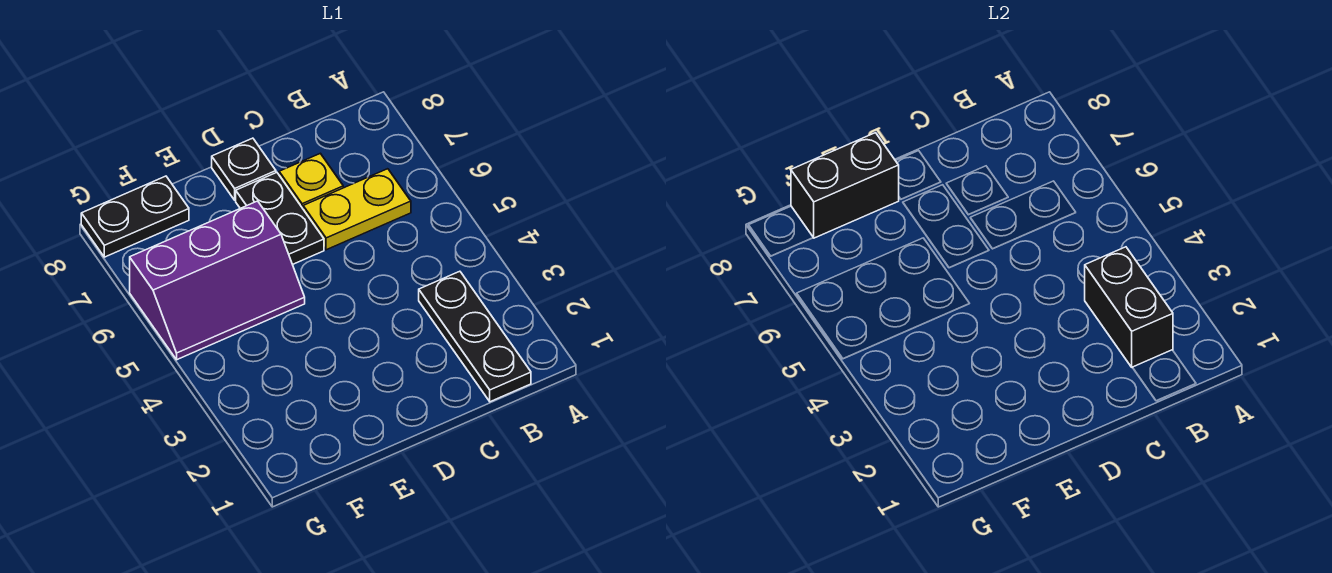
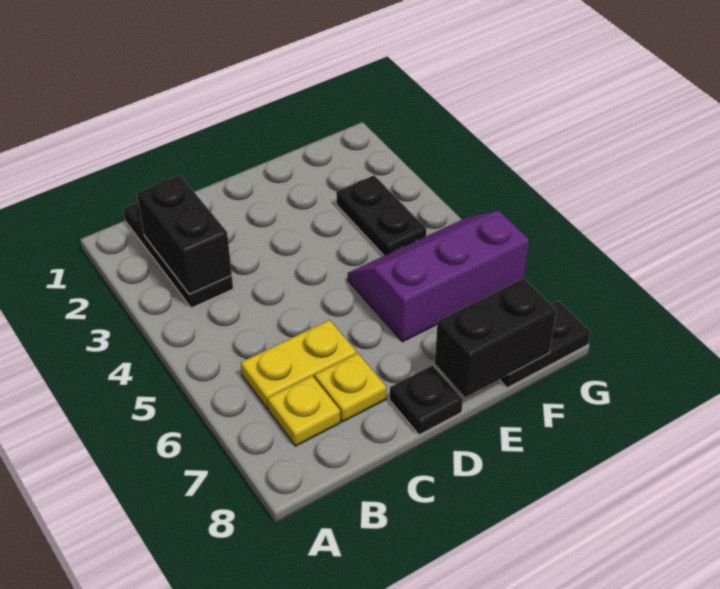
none -> yellow plate B7 level 1
black plate D6:D7 level 1 -> black plate F3:F4 level 1

